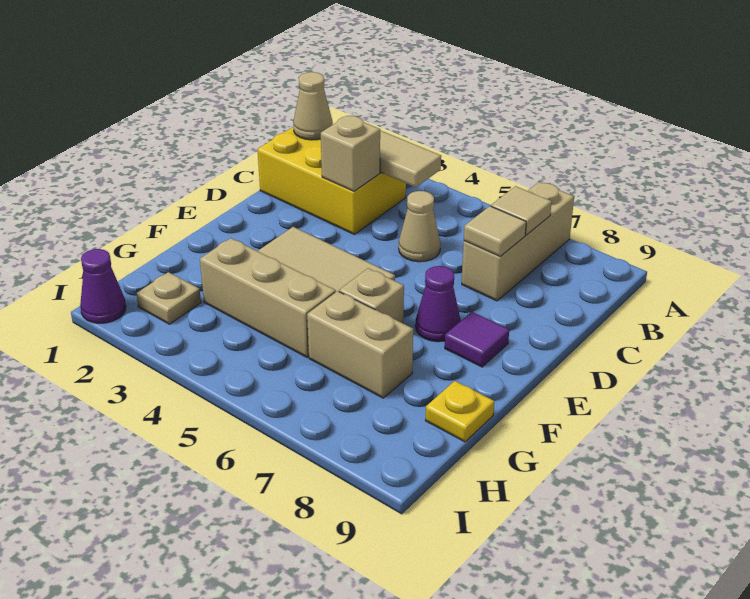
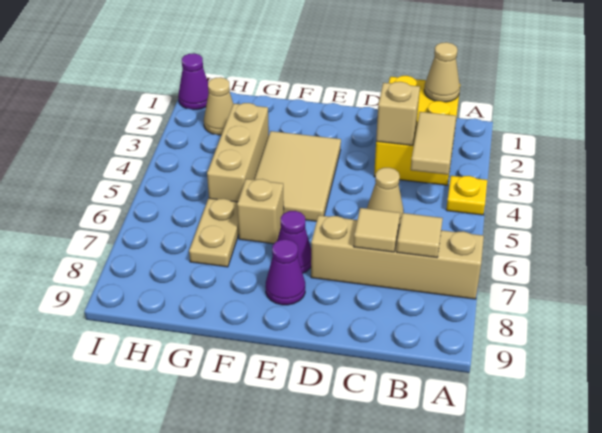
tan brick A7:C7 level 1 -> tan brick A7:D7 level 1
purple tile E8 level 1 -> purple cone E8 level 1
tan brick G6:G7 level 1 -> tan plate G6:G7 level 1
yellow plate G9 level 1 -> yellow plate A4 level 1
tan plate H2 level 1 -> tan cone H2 level 1

